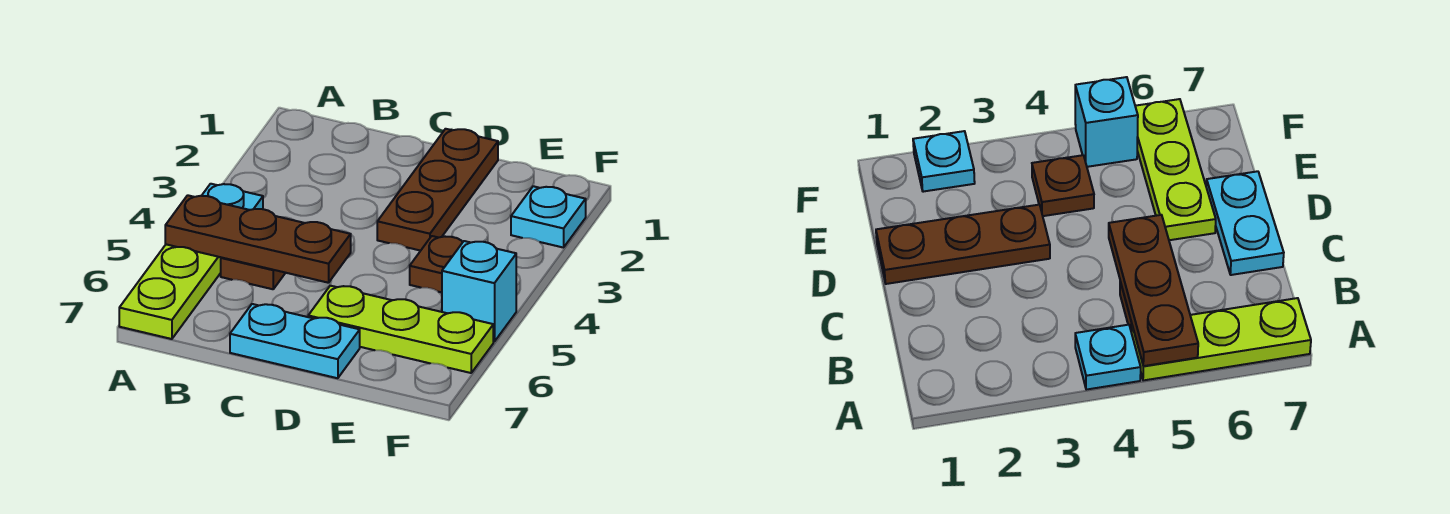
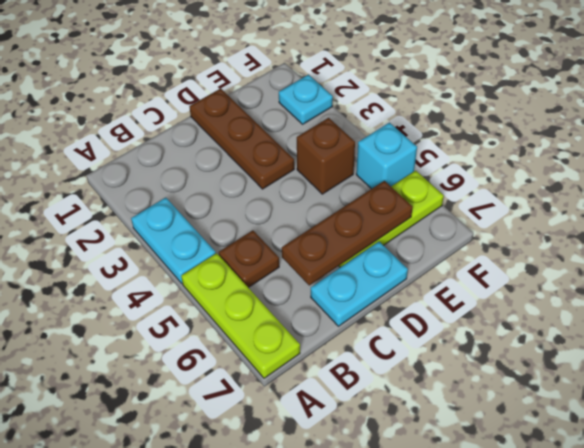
cyan plate A4 level 1 -> cyan plate A3:A4 level 1
brown plate A5:C5 level 2 -> brown plate C6:E6 level 2
brown plate E4 level 1 -> brown brick E4 level 1

